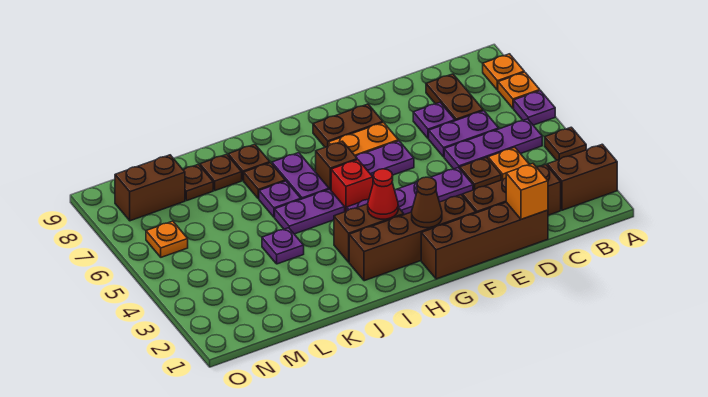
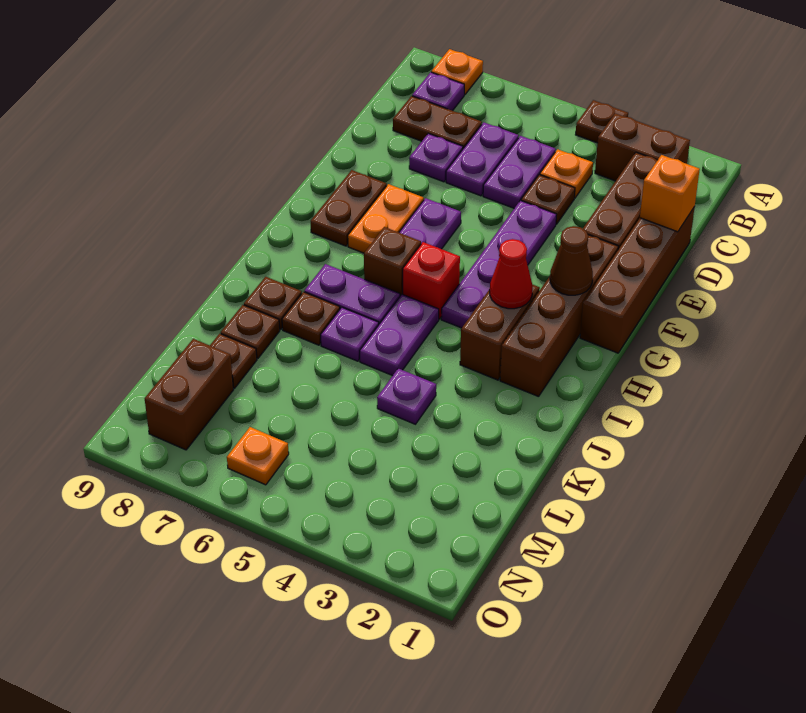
brown brick A2:B2 level 1 -> brown brick B2:B3 level 1
purple plate A6 level 1 -> purple plate B8 level 1
orange plate A7 level 1 -> none
purple plate B5:D5 level 1 -> purple plate C5:D5 level 1

